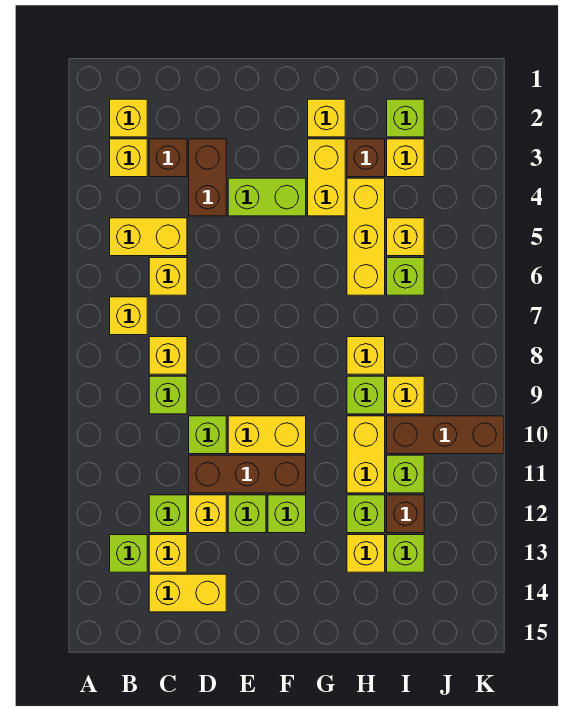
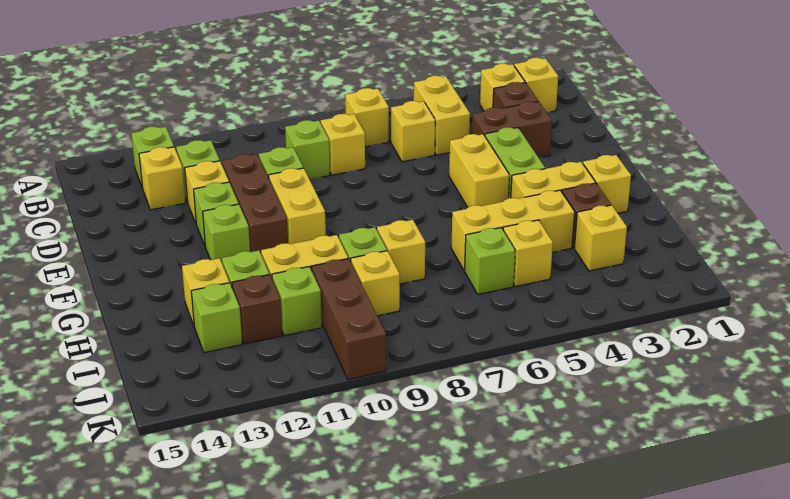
yellow brick C14:D14 level 1 -> yellow brick E5:F5 level 1
lime brick I2 level 1 -> none

